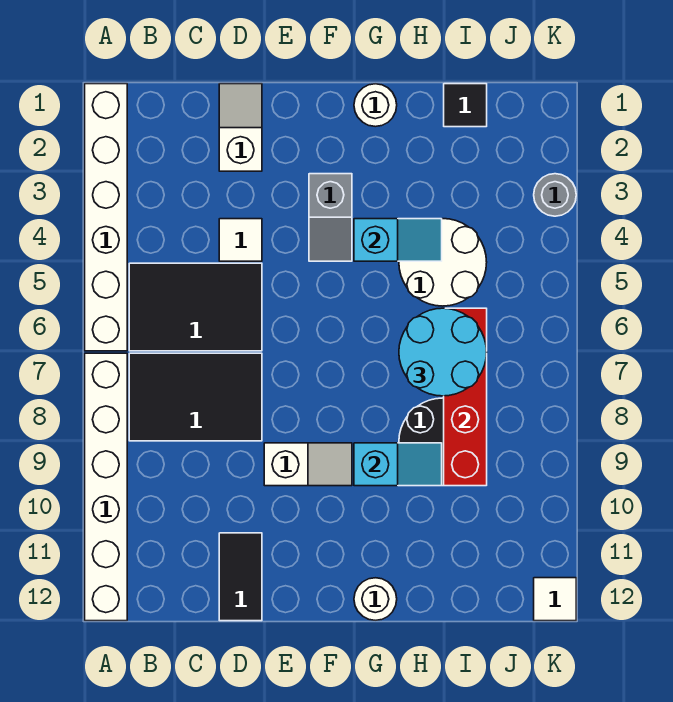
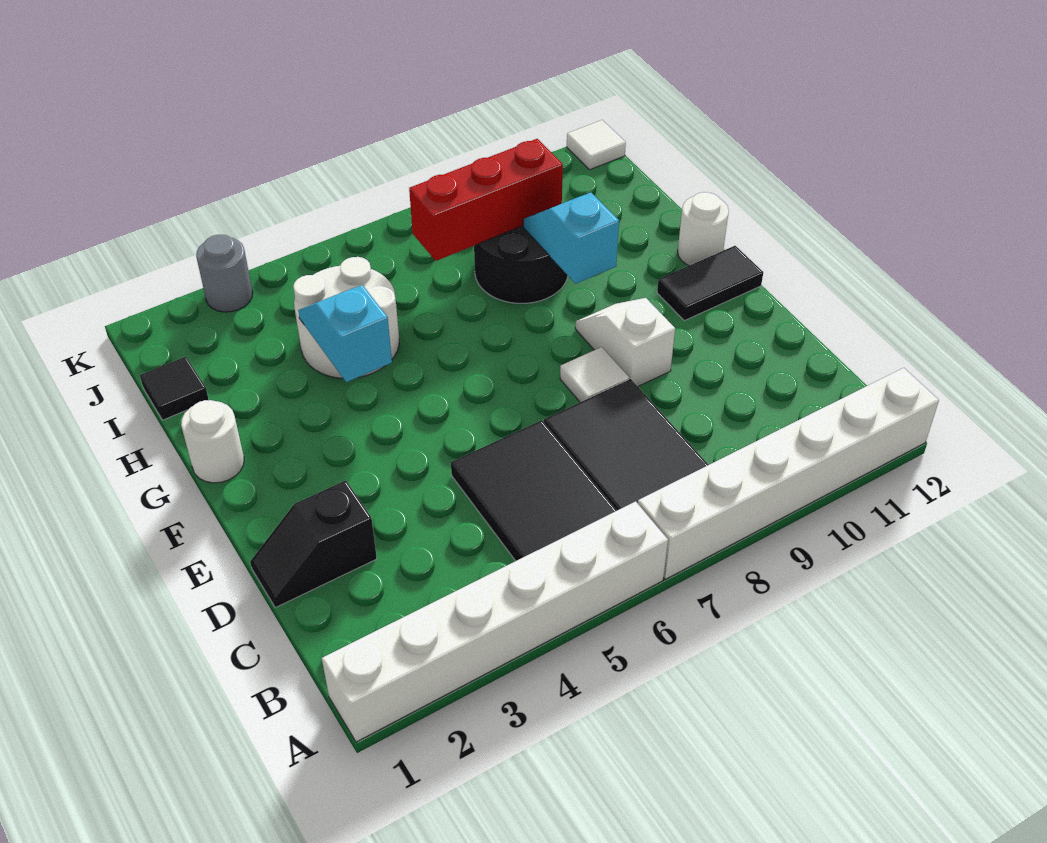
white slope D1:D2 level 1 top 2 -> black slope D1:D2 level 1 top 2
white tile D4 level 1 -> white tile E8 level 1
black tile D11:D12 level 1 -> black tile F11:F12 level 1
grey slope F3:F4 level 1 top 3 -> none
cyan round brick H6:I7 level 3 -> none
red brick I6:I9 level 2 -> red brick I7:I9 level 2

